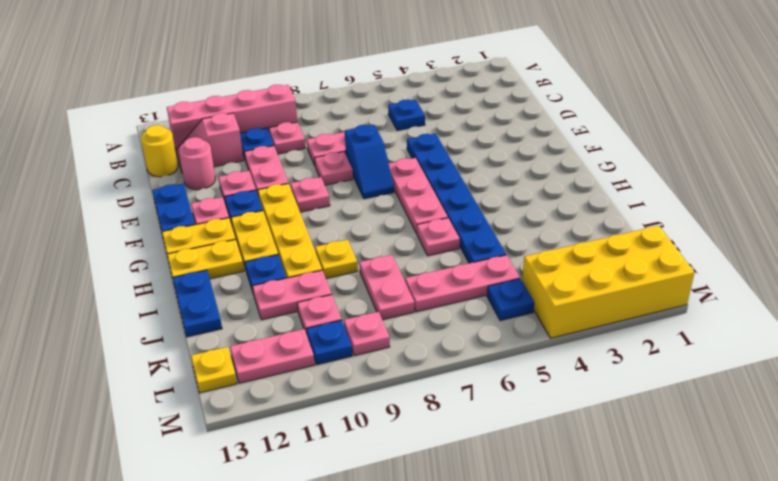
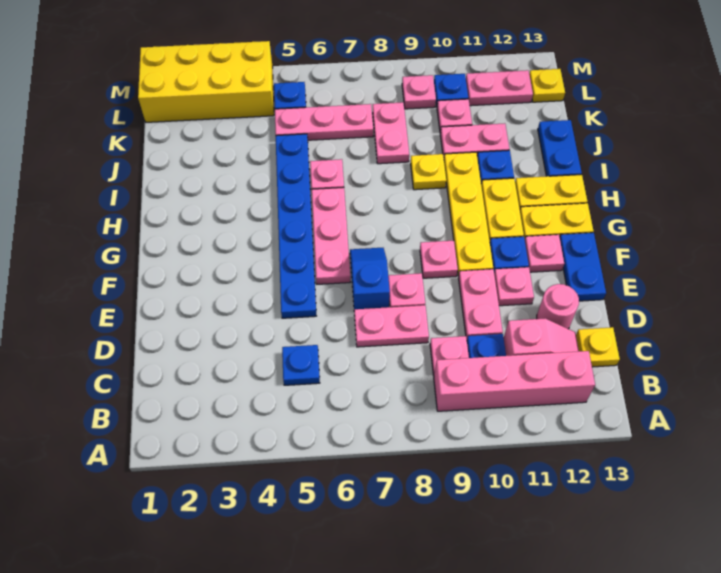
yellow round brick C13 level 1 -> yellow plate C13 level 1

